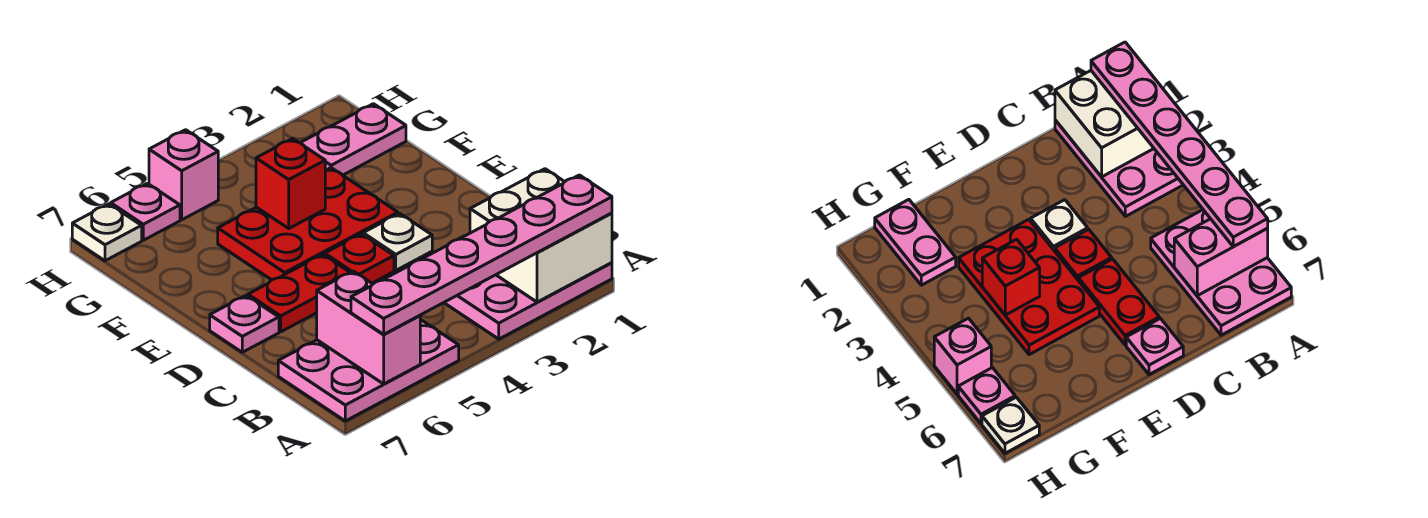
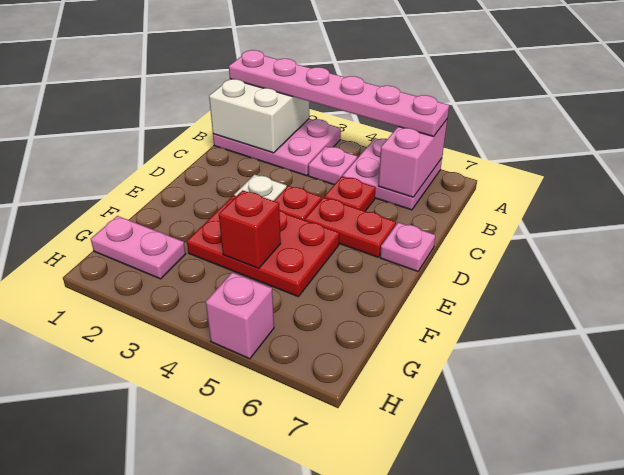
pink plate A5:B7 level 1 -> pink plate A5:B6 level 1
none -> red plate C5 level 1
pink plate H6 level 1 -> pink plate B4 level 1
white plate H7 level 1 -> none

